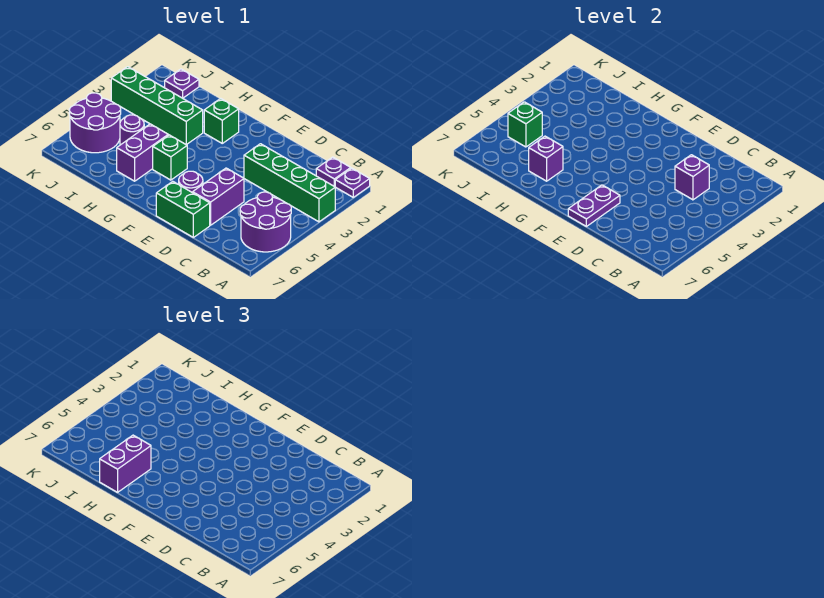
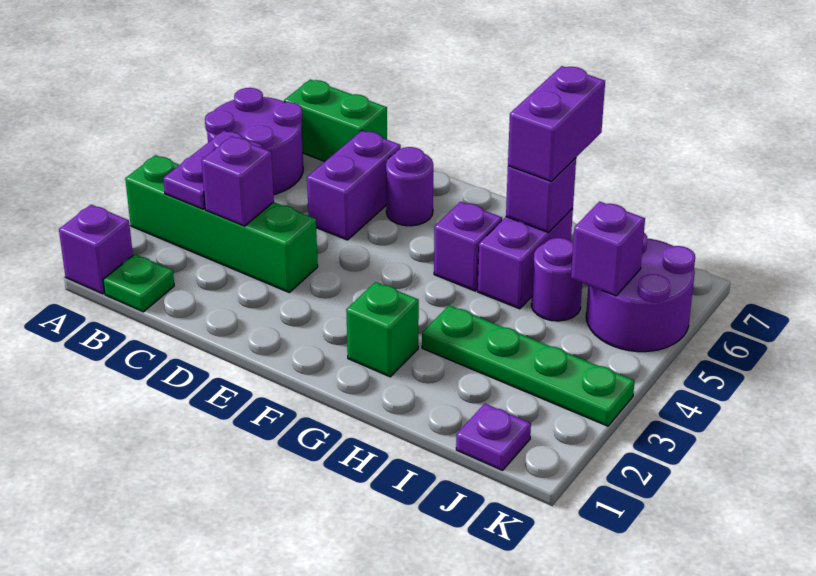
purple plate A1 level 1 -> purple brick A1 level 1
purple plate B1 level 1 -> green plate B1 level 1
green brick D7:E7 level 1 -> green brick B7:C7 level 1
purple plate E6:E7 level 2 -> purple plate B3:B4 level 2
green brick G5 level 1 -> purple brick G5 level 1
green brick H3:K3 level 1 -> green plate H3:K3 level 1
green brick J5 level 2 -> purple brick J5 level 2

